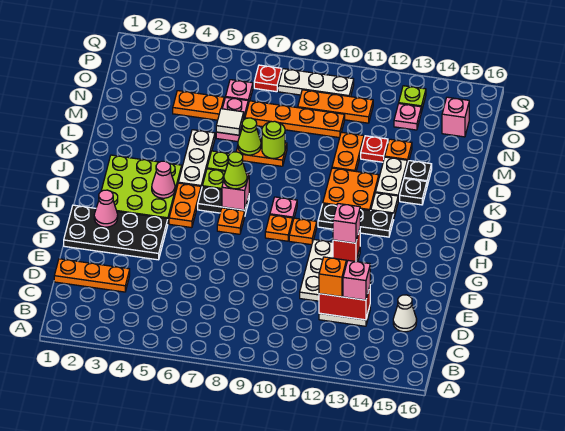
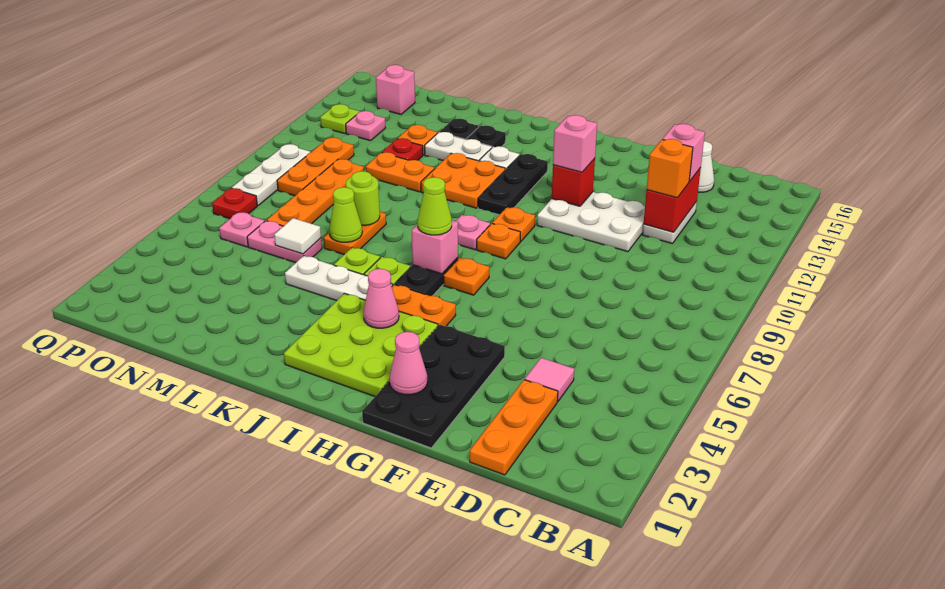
none -> pink tile D4 level 1
orange plate N4:N5 level 1 -> none

